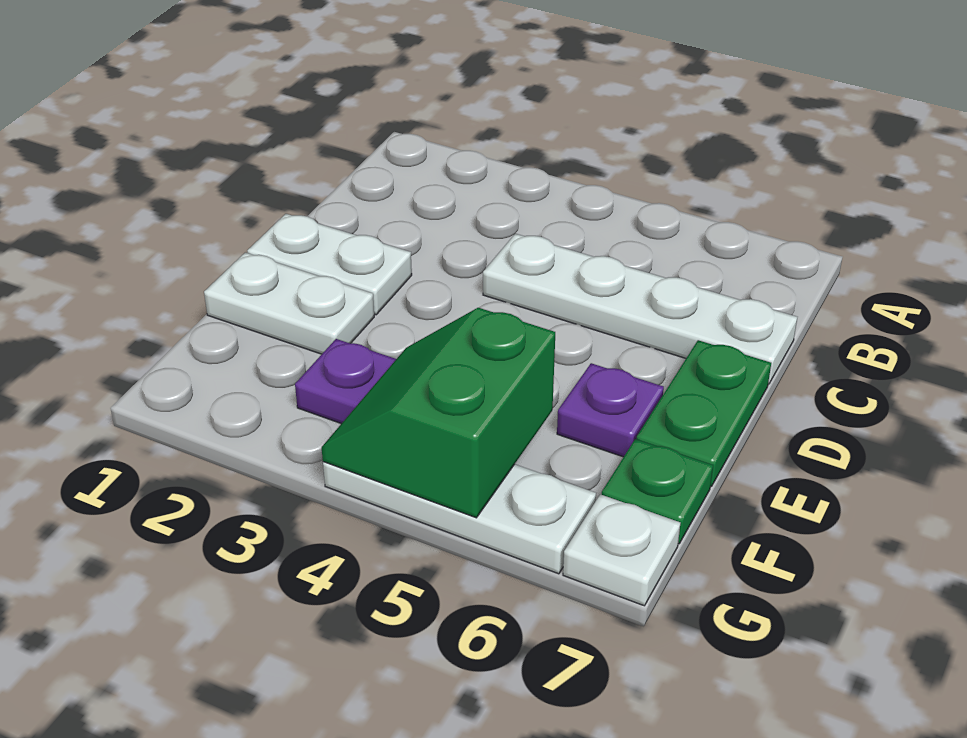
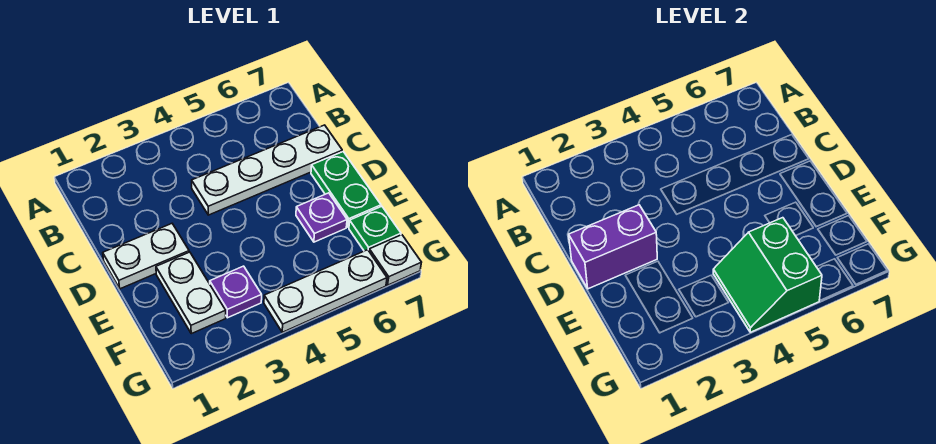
none -> purple brick D1:D2 level 2
white plate E1:E2 level 1 -> white plate E2:F2 level 1

